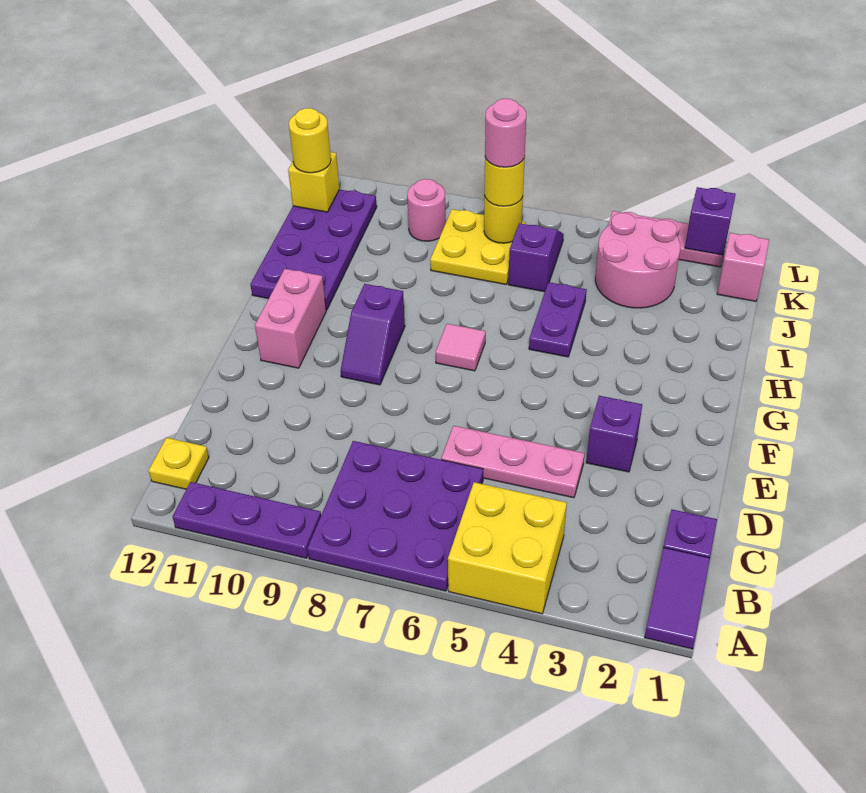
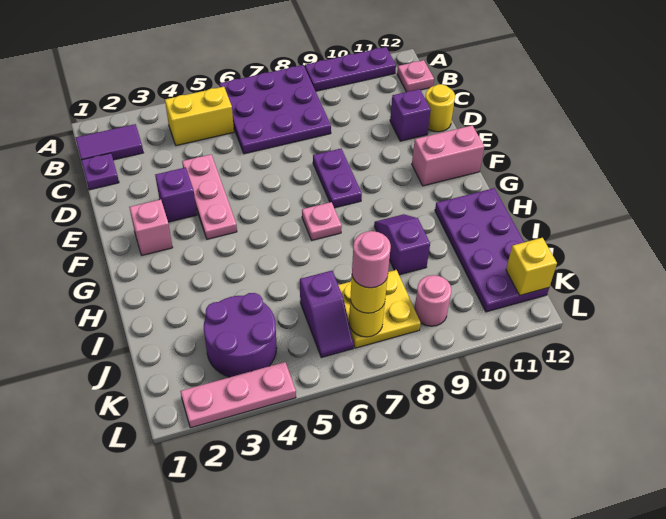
purple tile A1:B1 level 1 -> purple tile B1:B2 level 1
yellow brick A4:B5 level 1 -> yellow brick B4:B5 level 1
yellow plate B12 level 1 -> pink plate B12 level 1
pink plate D4:D6 level 1 -> pink plate D4:F4 level 1
purple slope F9:G9 level 1 top G -> purple slope H9:I9 level 1 top I
pink brick F11:G11 level 1 -> pink brick F11:F12 level 1
pink tile G7 level 1 -> pink plate G7 level 1
purple plate H5:I5 level 1 -> purple plate E8:F8 level 1
pink round brick J3:K4 level 1 -> purple round brick J3:K4 level 1
pink brick K1 level 1 -> pink brick F2 level 1
yellow round brick K12 level 3 -> yellow round brick D12 level 1
purple brick L2 level 2 -> purple brick D11 level 1

